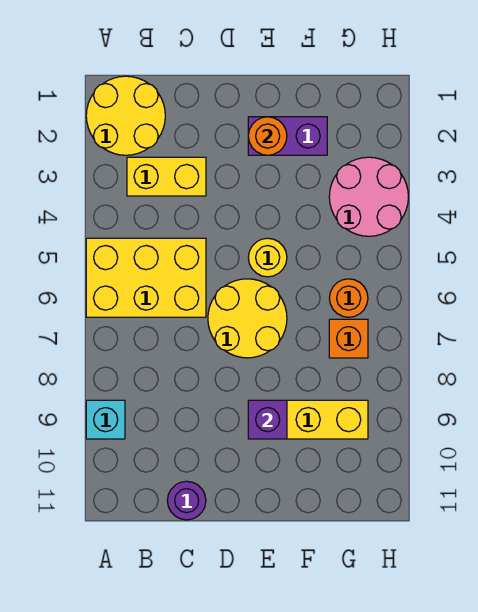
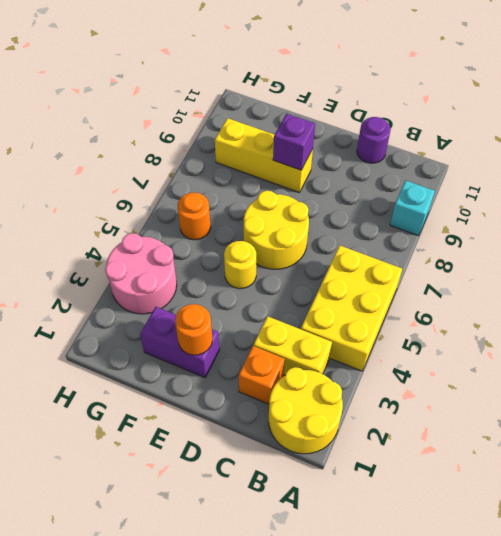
yellow brick A5:C6 level 1 -> yellow brick A4:B6 level 1
orange brick G7 level 1 -> orange brick C2 level 1

